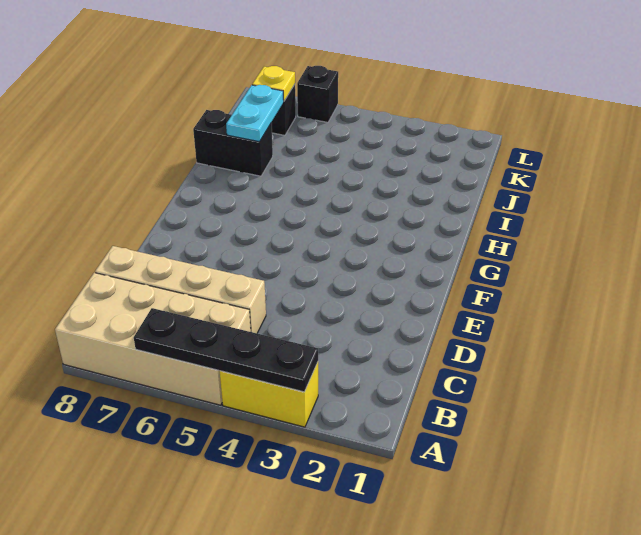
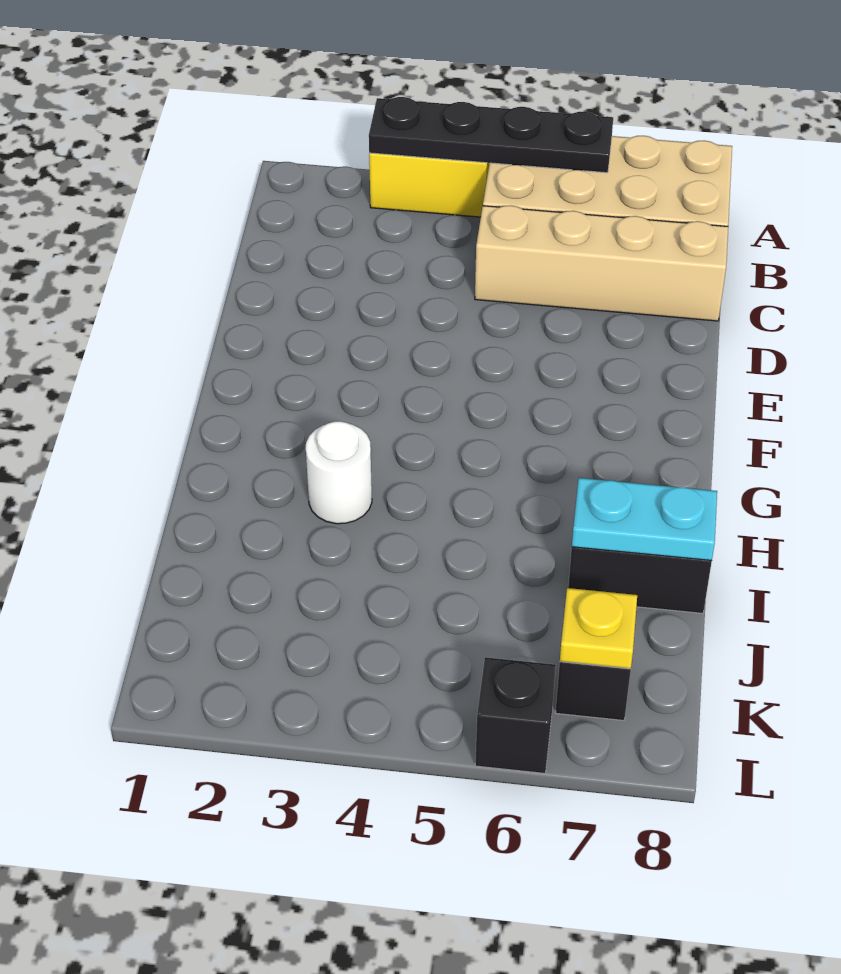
none -> white round brick H3 level 1
cyan plate I7:J7 level 2 -> cyan plate I7:I8 level 2

